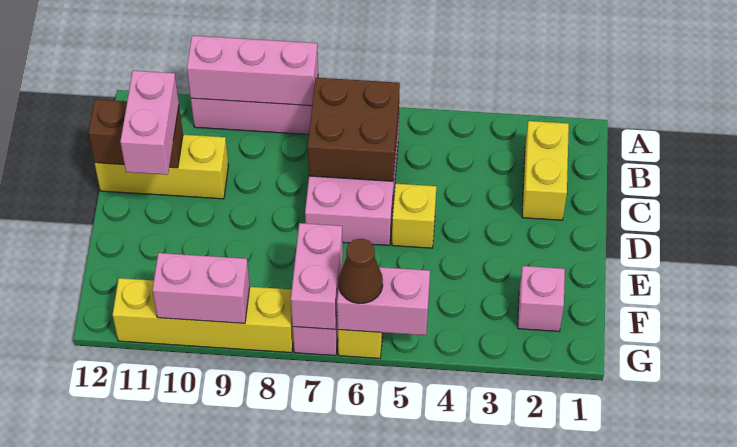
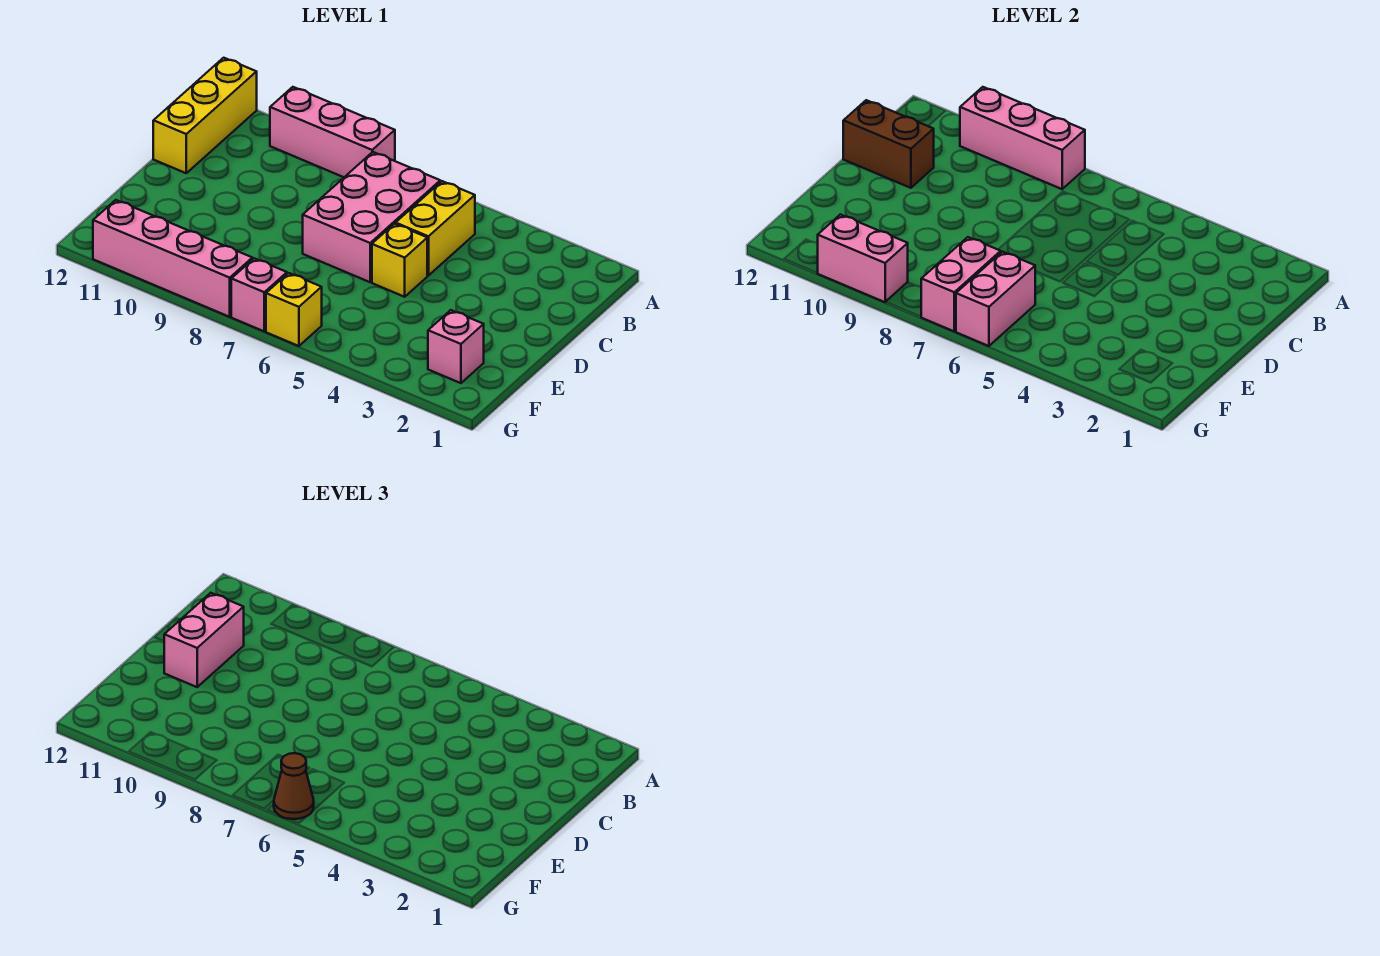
yellow brick B2:C2 level 1 -> yellow brick B5:C5 level 1
brown brick B6:C7 level 2 -> none
yellow brick C10:C12 level 1 -> yellow brick A12:C12 level 1
pink brick G5:G6 level 2 -> pink brick F6:G6 level 2
yellow brick G8:G11 level 1 -> pink brick G8:G11 level 1

